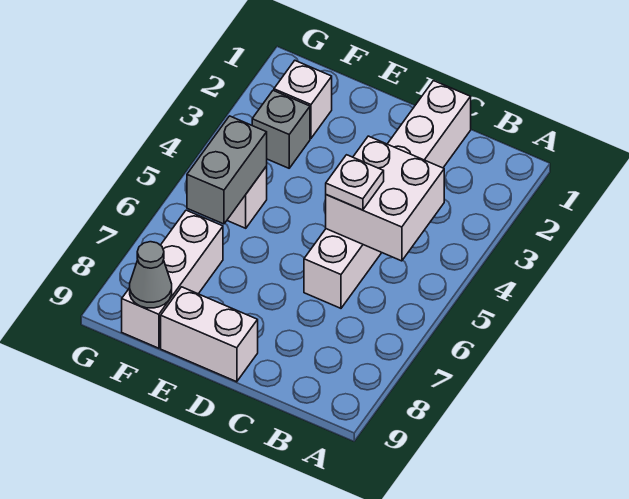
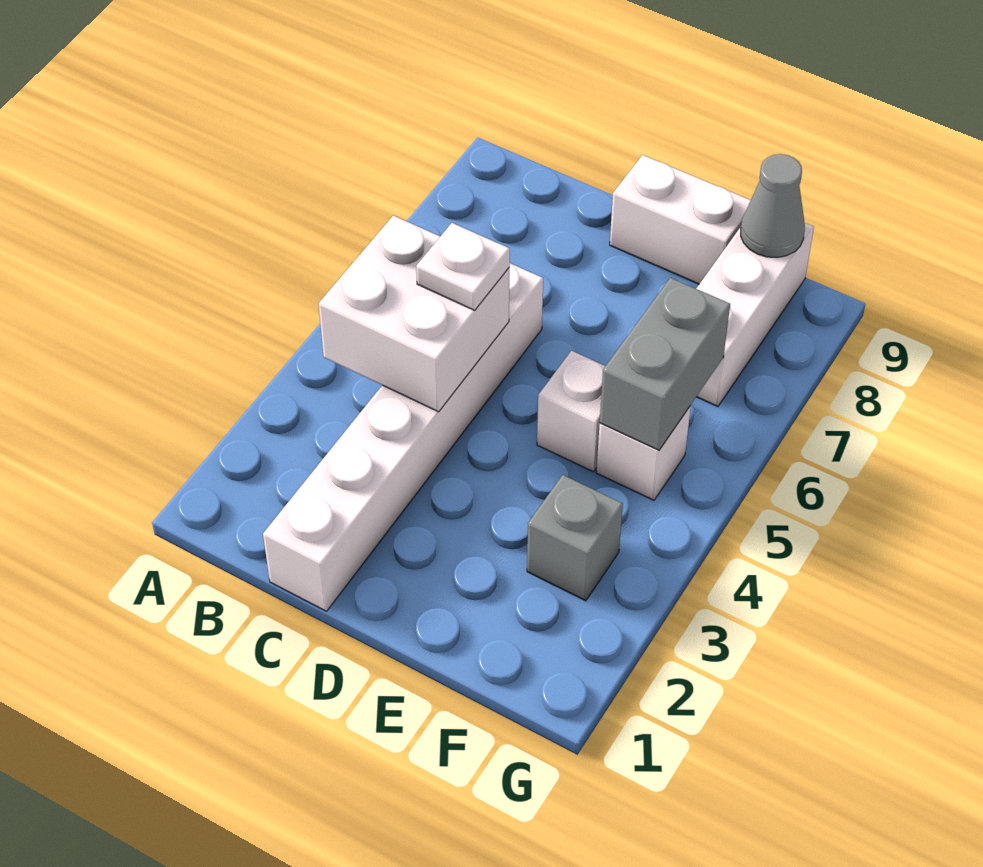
white brick F2 level 1 -> white brick E5 level 1

